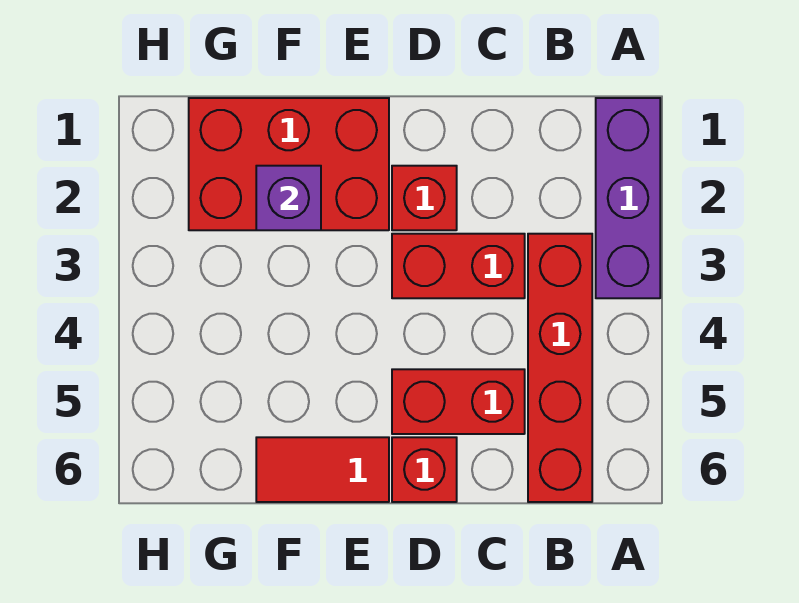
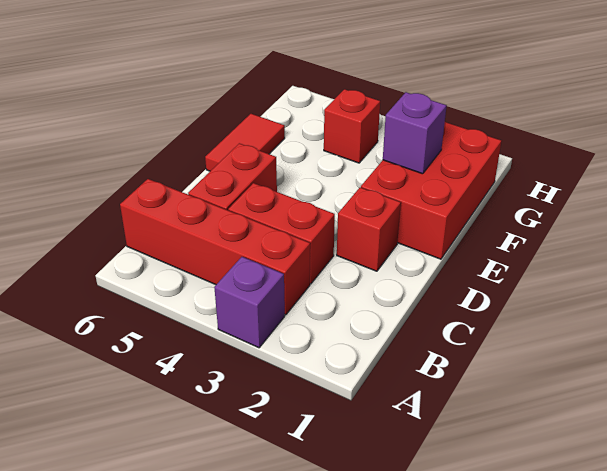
purple brick A1:A3 level 1 -> purple brick A3 level 1
red brick C3:D3 level 1 -> red brick C3:C4 level 1
red brick D6 level 1 -> red brick G4 level 1

